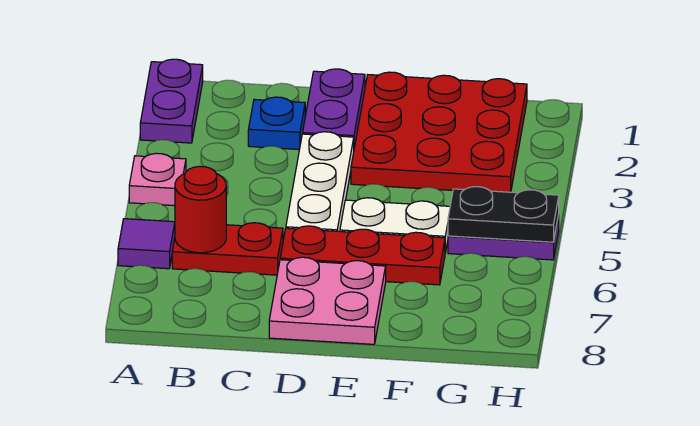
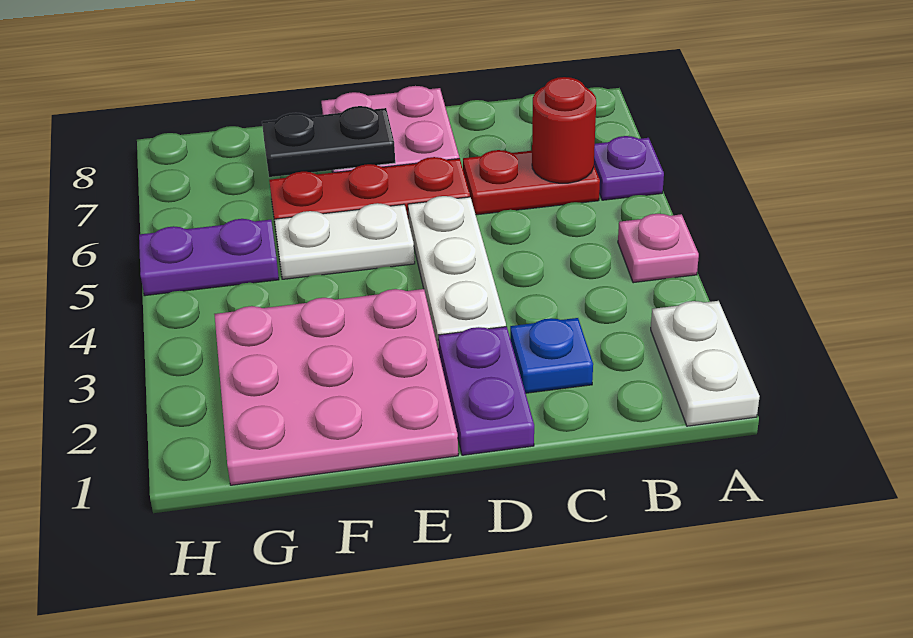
purple plate A1:A2 level 1 -> white plate A1:A2 level 1
purple tile A6 level 1 -> purple plate A6 level 1
red plate E1:G3 level 1 -> pink plate E1:G3 level 1
black plate G5:H5 level 2 -> black plate E7:F7 level 2

